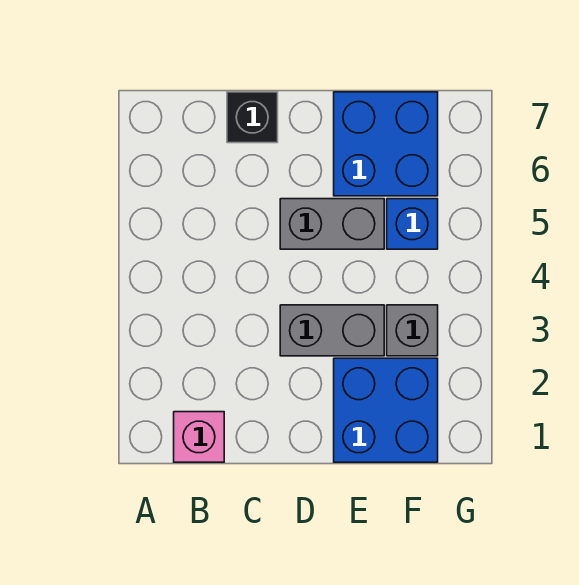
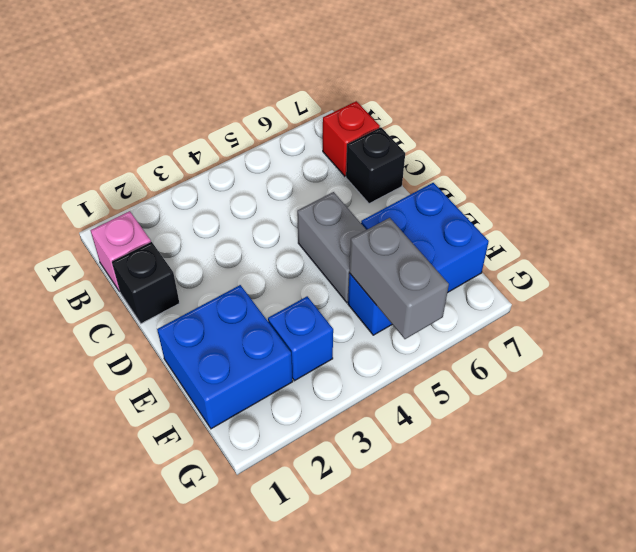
none -> red brick B7 level 1
none -> black brick C1 level 1
grey brick D3:E3 level 1 -> grey brick F5:G5 level 2
grey brick F3 level 1 -> blue brick F3 level 1

